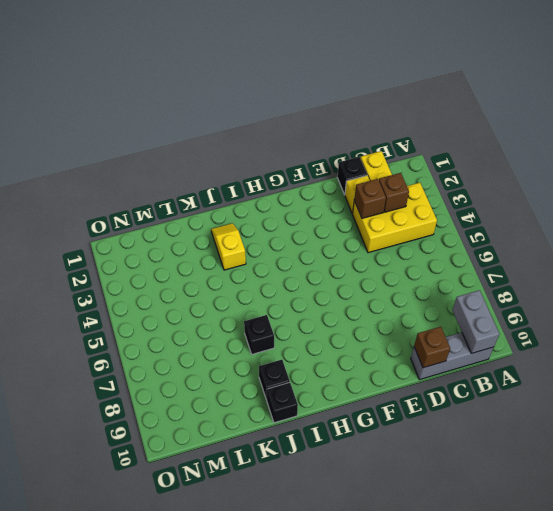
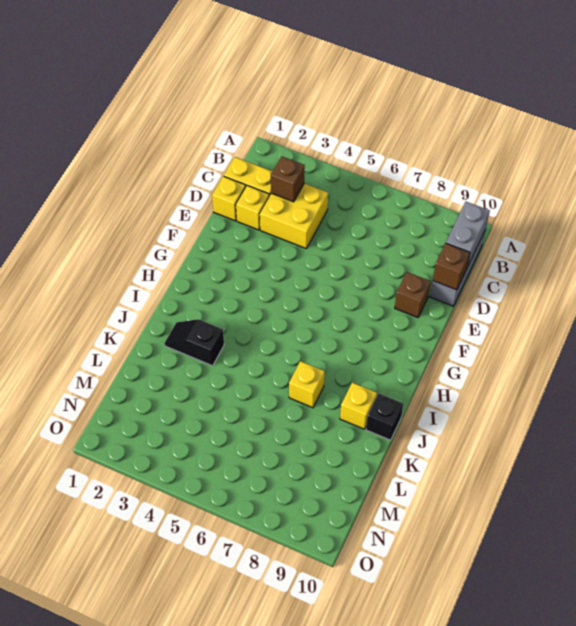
yellow brick B3:D4 level 1 -> yellow brick C3:D4 level 1
grey brick B9:B10 level 2 -> grey brick B10:C10 level 2
black brick D1 level 1 -> yellow brick D1 level 1
brown brick D3 level 2 -> brown brick E9 level 1
yellow slope J2:J3 level 1 top 3 -> black slope J2:J3 level 1 top 3
black brick J7 level 1 -> yellow brick J7 level 1
black brick J9 level 1 -> yellow brick J9 level 1

